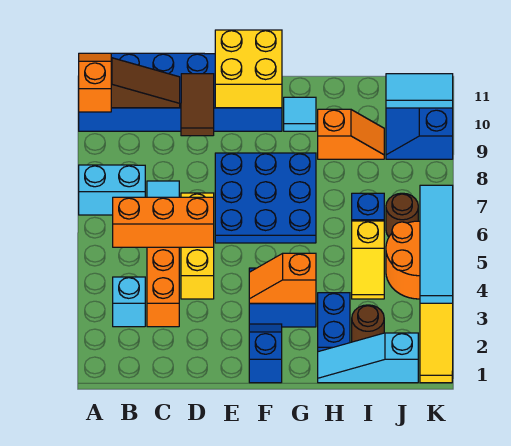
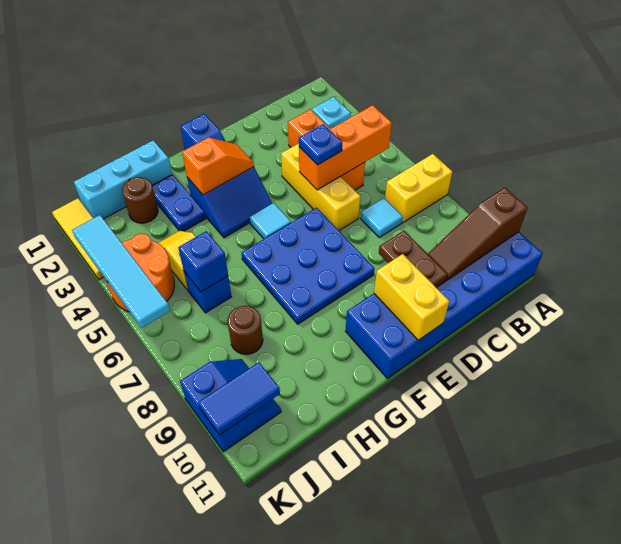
cyan brick A7:B7 level 1 -> yellow brick A7:B7 level 1
orange slope A9:A10 level 3 top 9 -> none
none -> blue plate D5 level 3
brown tile D9:D10 level 2 -> brown plate D9:D10 level 2
yellow brick E10:F11 level 2 -> yellow brick E10:E11 level 2
cyan tile G10 level 1 -> cyan tile F5 level 1
cyan slope H1:J1 level 1 top J -> cyan brick H1:J1 level 1
orange slope H9:I9 level 1 top H -> none
none -> blue brick I6 level 2
brown round brick J6 level 1 -> brown round brick I8 level 1
cyan tile J10:K10 level 2 -> blue tile J10:K10 level 2

